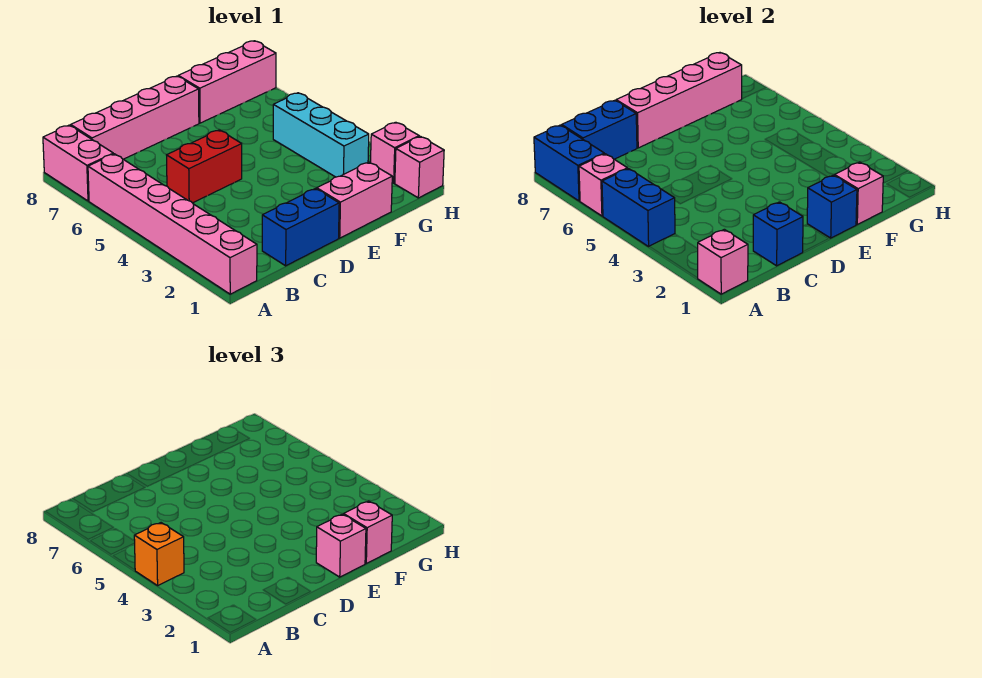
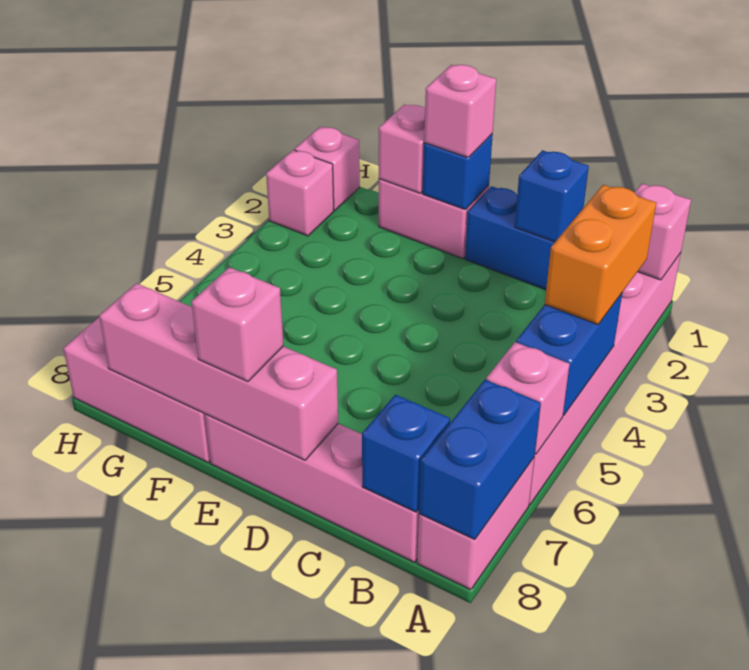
orange brick A4 level 3 -> orange brick A3:A4 level 3
blue brick B8:C8 level 2 -> blue brick B8 level 2
red brick C5:D5 level 1 -> none
pink brick F1 level 3 -> pink brick E8 level 3
cyan brick G3:G5 level 1 -> none

